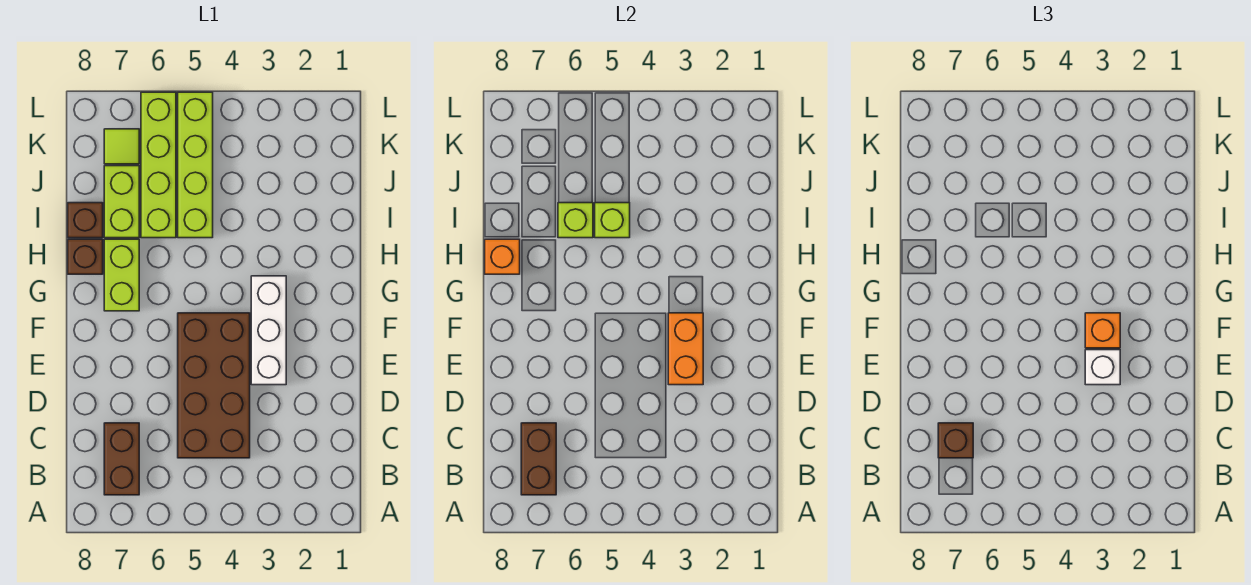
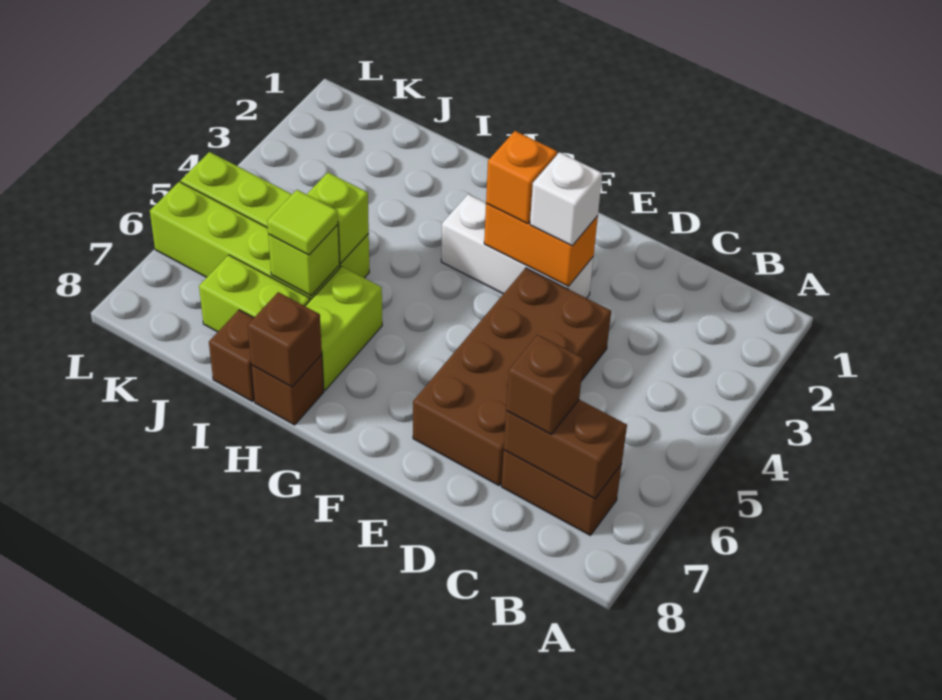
brown brick C4:F5 level 1 -> brown brick D4:E7 level 1
lime brick G7:H7 level 1 -> lime brick H6:H7 level 1
orange brick H8 level 2 -> brown brick H8 level 2
lime tile K7 level 1 -> lime tile I6 level 3

